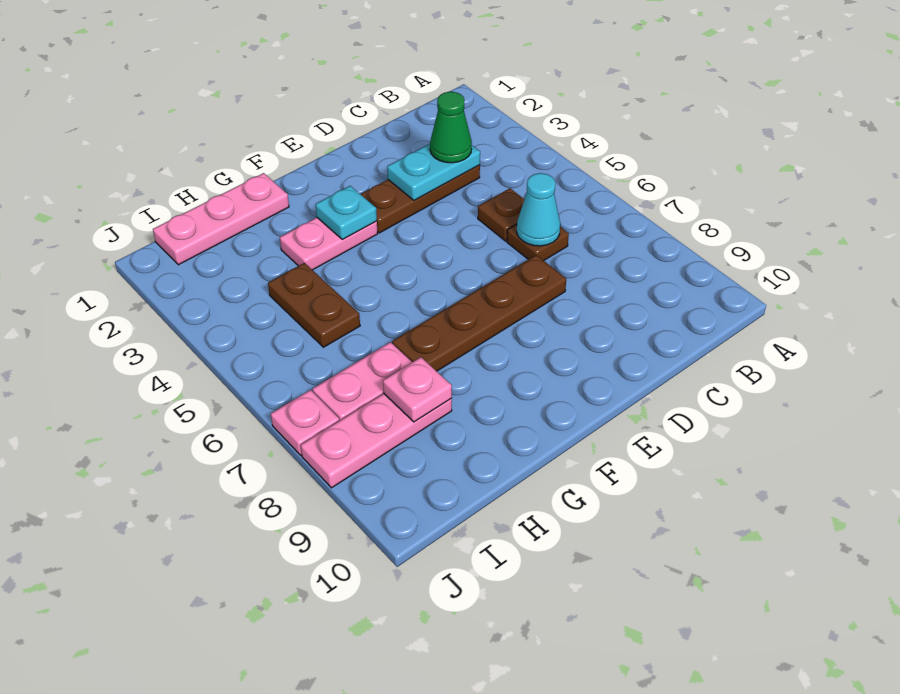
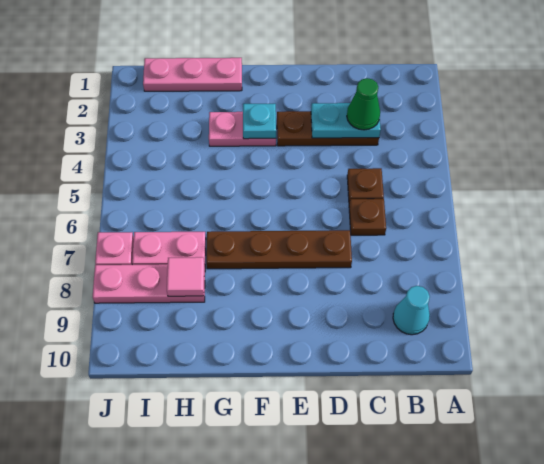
cyan cone C6 level 2 -> cyan cone B9 level 1
brown plate H4:H5 level 1 -> none
pink plate H8 level 2 -> pink tile H8 level 2

